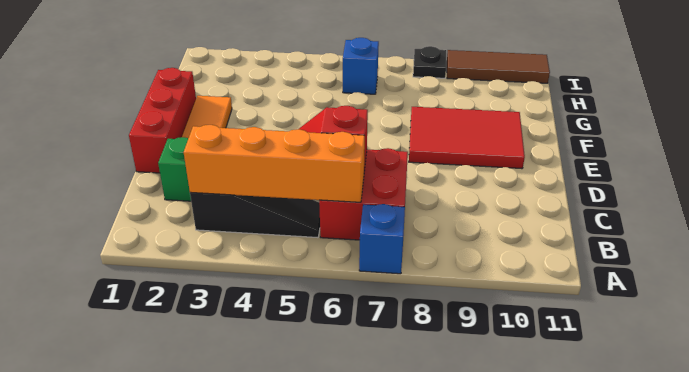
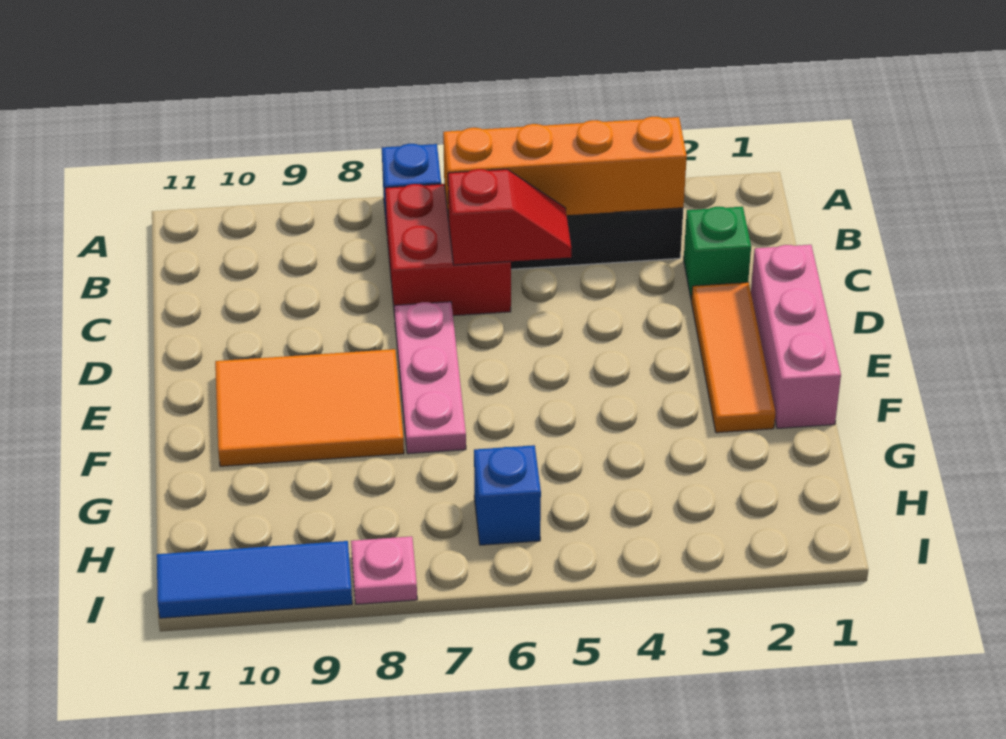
red brick D1:F1 level 1 -> pink brick D1:F1 level 1
none -> pink plate D7:F7 level 1
red tile E8:F10 level 1 -> orange tile E8:F10 level 1
black plate I8 level 1 -> pink plate I8 level 1
brown tile I9:I11 level 1 -> blue tile I9:I11 level 1

